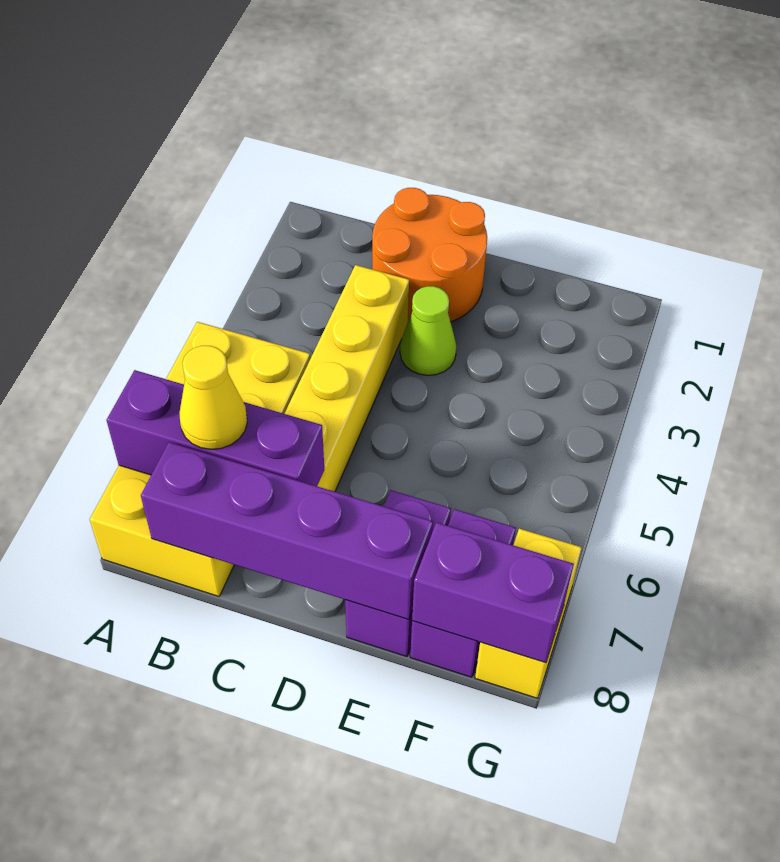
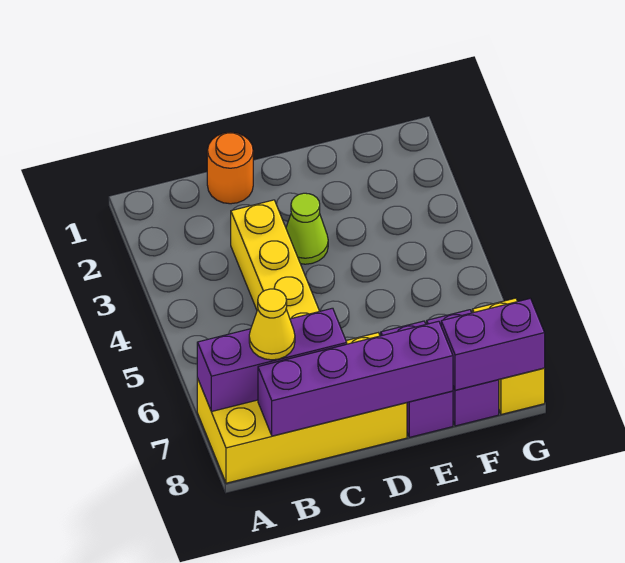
yellow brick A5:B8 level 1 -> yellow brick A7:D8 level 1
orange round brick C1:D2 level 1 -> orange round brick C1 level 1

